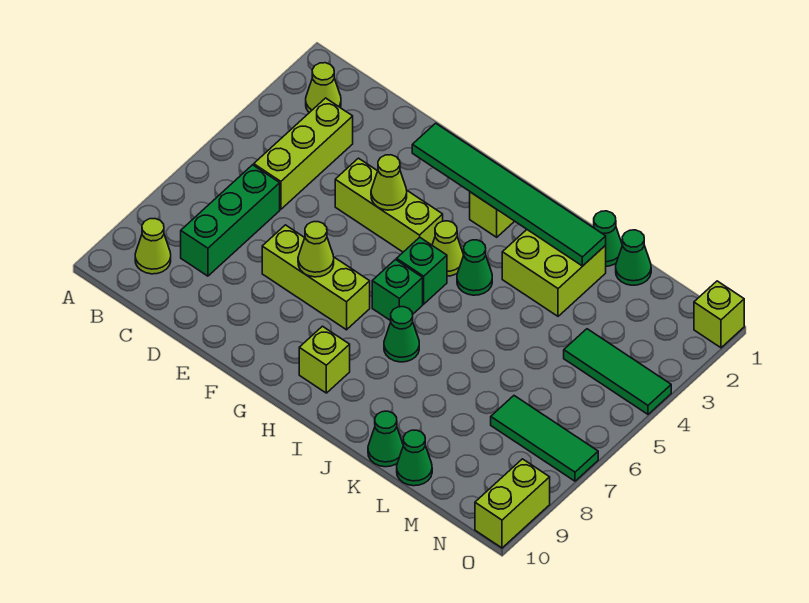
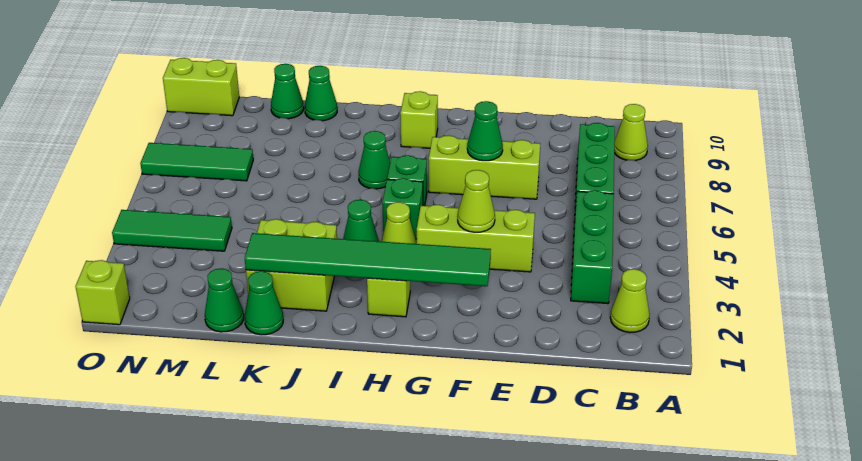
lime brick C3:C5 level 1 -> green brick C3:C5 level 1
lime cone F7 level 2 -> green cone F7 level 2
lime brick O9:O10 level 1 -> lime brick N10:O10 level 1

